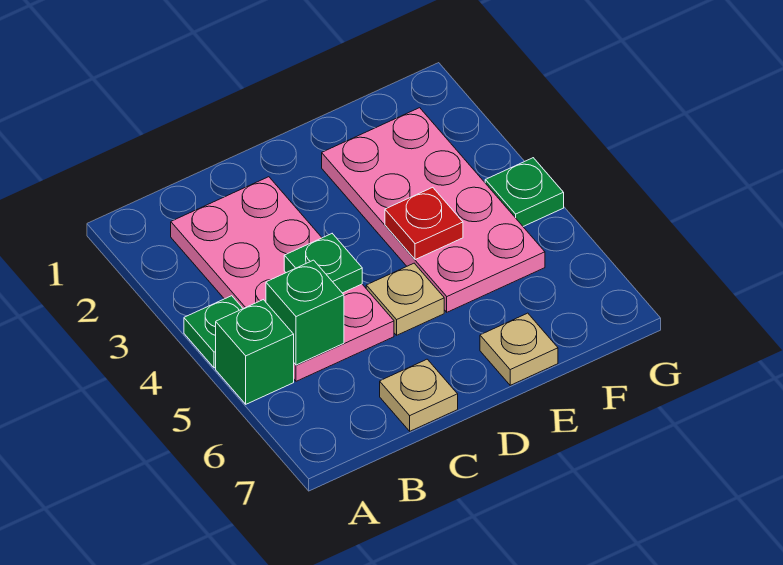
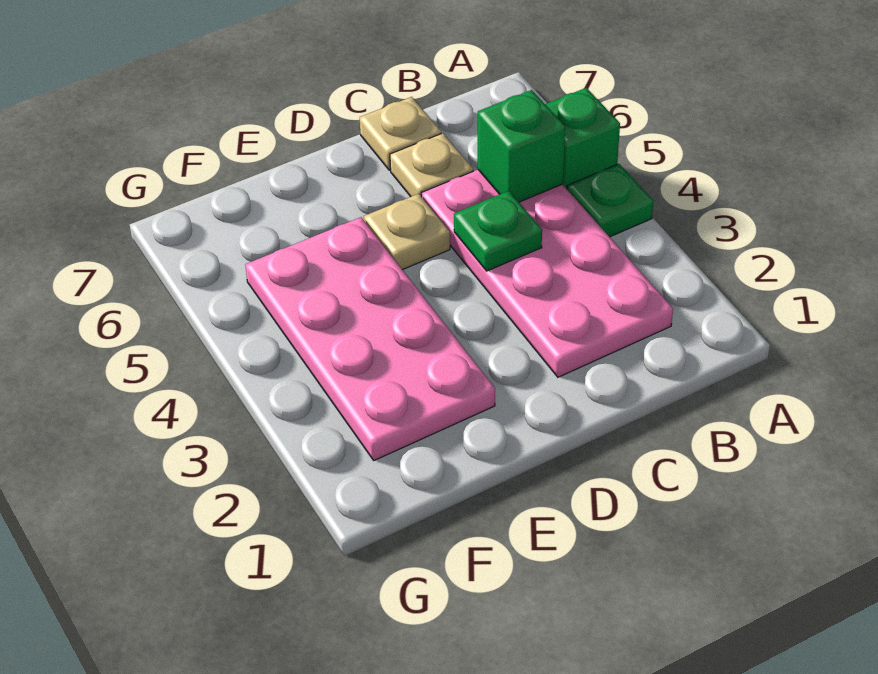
red plate E4 level 2 -> none
tan plate E7 level 1 -> tan plate C6 level 1
green plate G4 level 1 -> none

